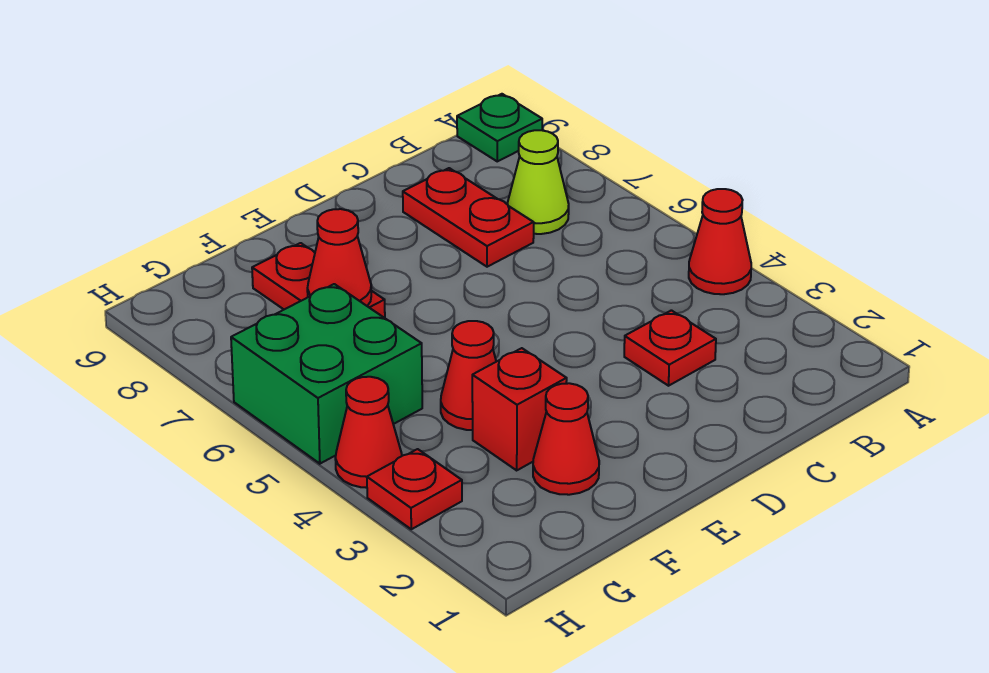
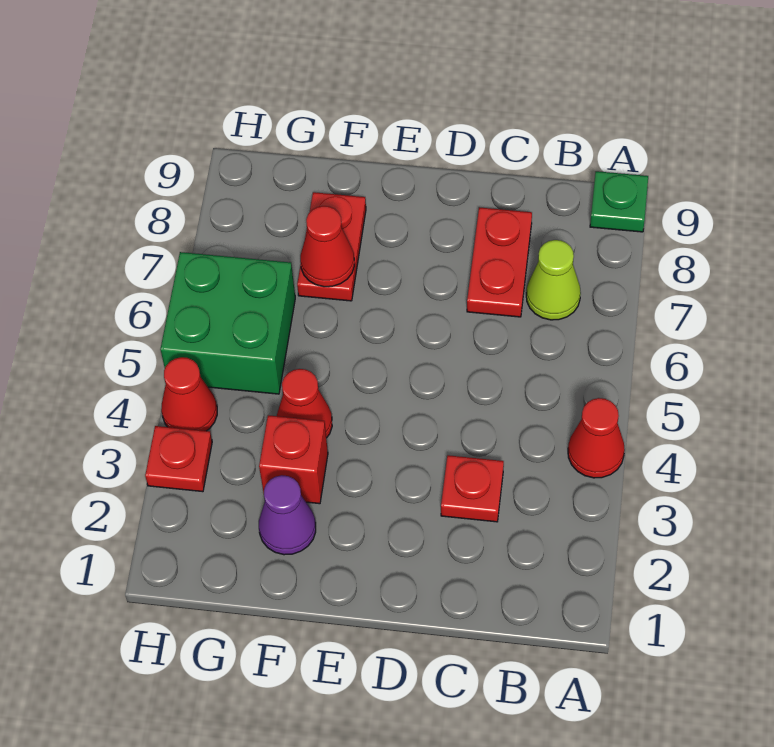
red cone F2 level 1 -> purple cone F2 level 1

